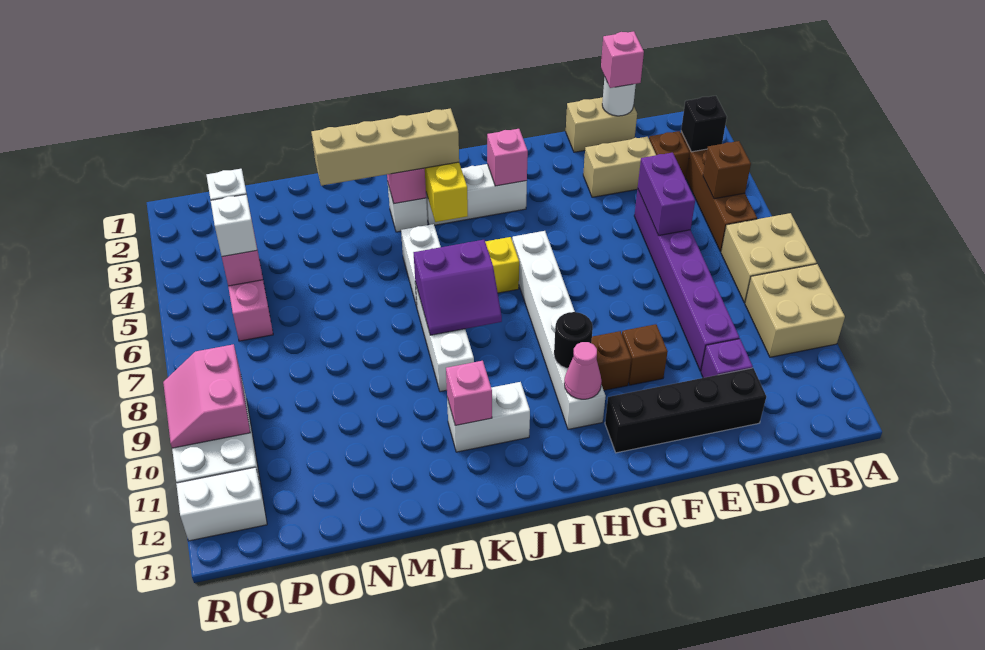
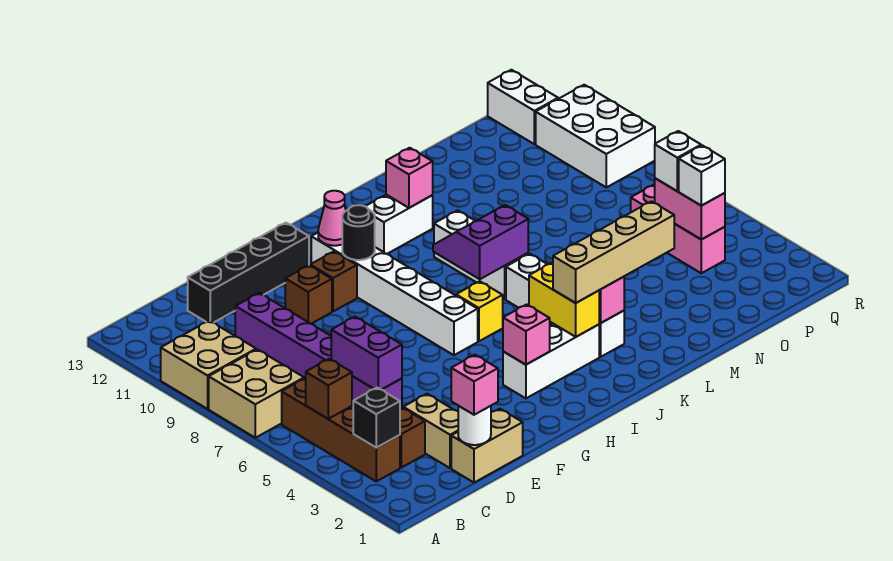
tan brick D3:E3 level 1 -> tan brick D2:D3 level 1
purple brick D11 level 1 -> none
pink slope Q9:R10 level 2 top Q -> none
white brick Q12:R12 level 1 -> white brick Q12:Q13 level 1

